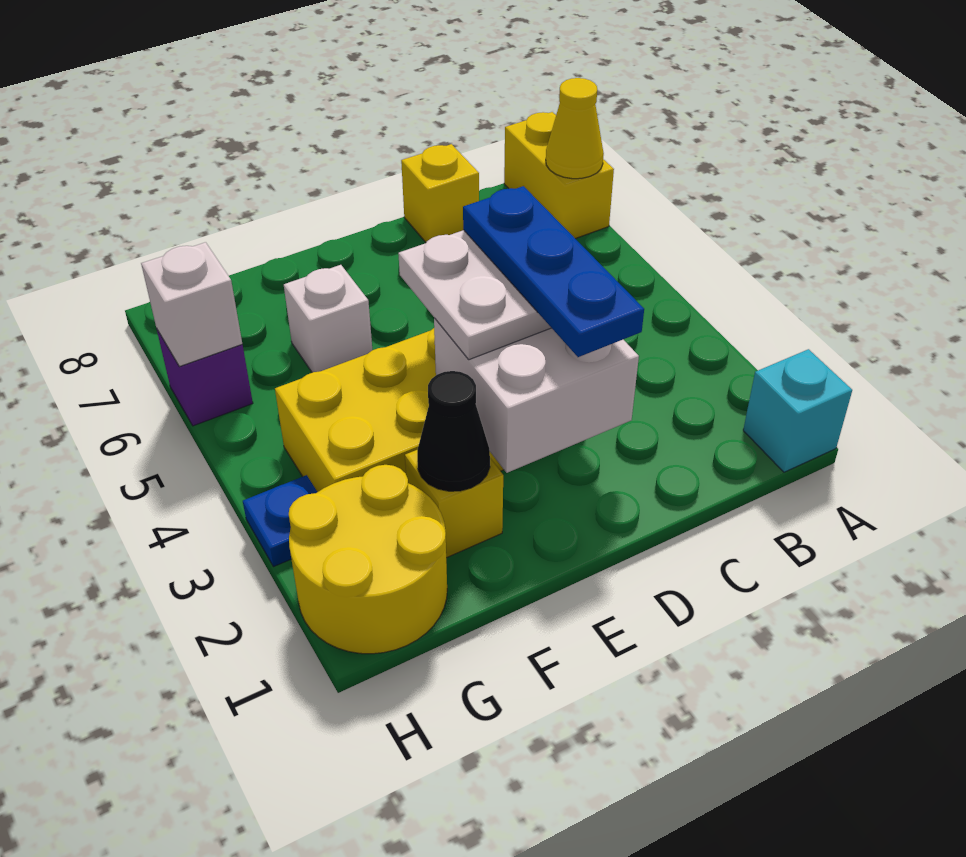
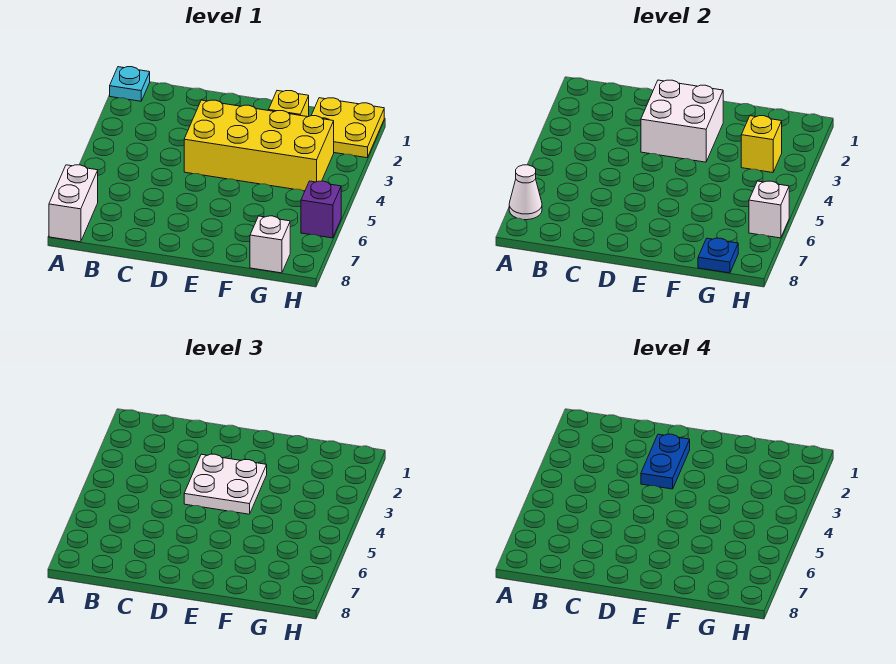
cyan brick A1 level 1 -> cyan plate A1 level 1
yellow brick A7:A8 level 1 -> white brick A7:A8 level 1
yellow cone A7 level 2 -> white cone A7 level 2
yellow brick C8 level 1 -> yellow brick G3 level 2
blue plate D2:D4 level 4 -> blue plate D2:D3 level 4
black cone F2 level 2 -> none
white brick F6 level 1 -> white brick G8 level 1
yellow round brick G1:H2 level 1 -> yellow plate G1:H2 level 1
blue plate H3 level 1 -> blue plate G8 level 2

